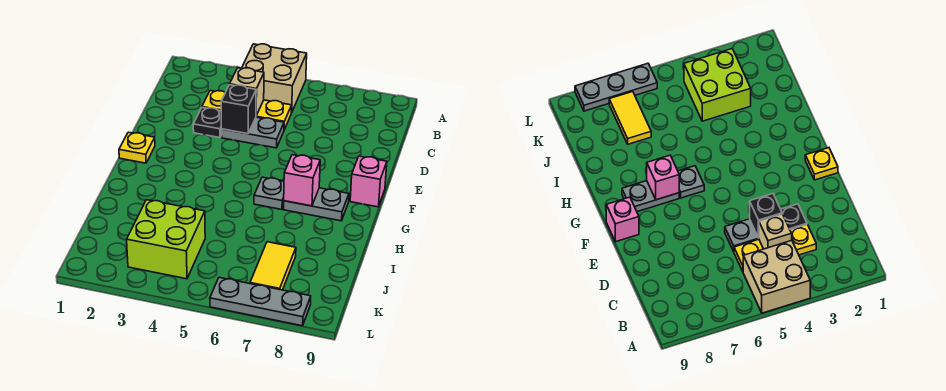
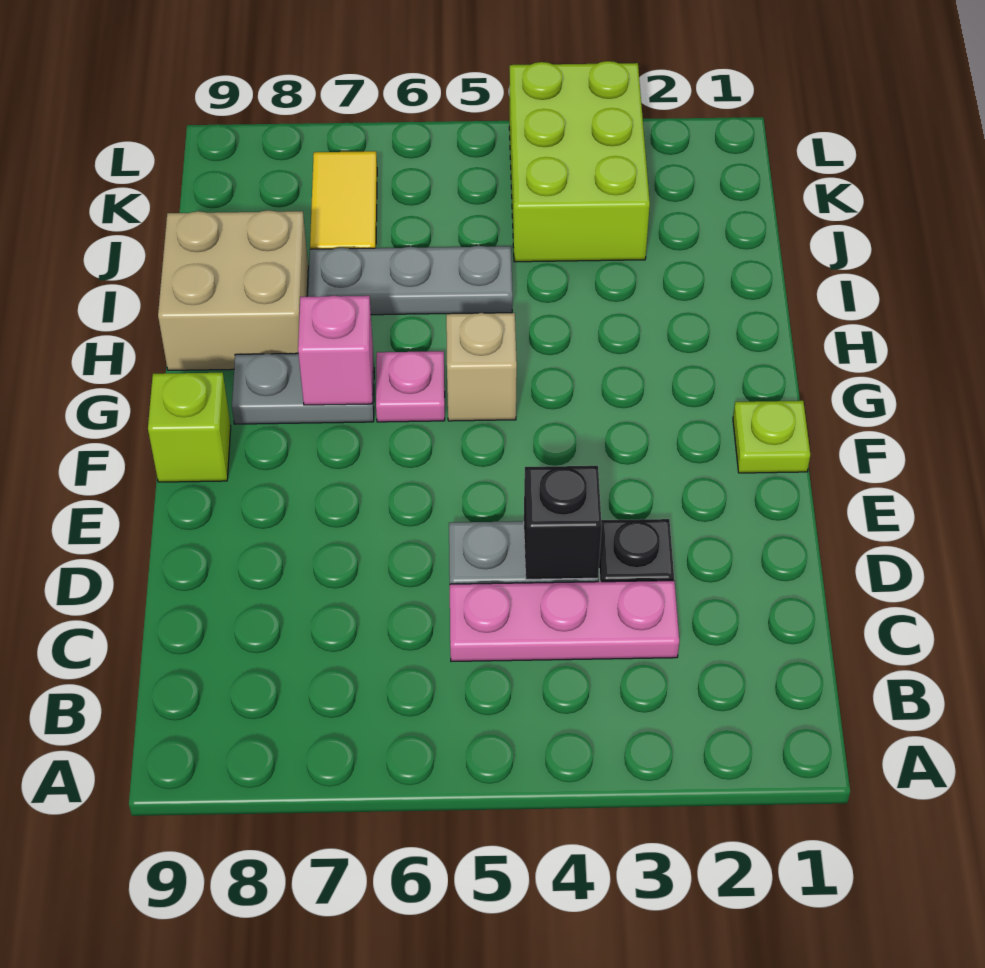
tan brick A4:B5 level 1 -> tan brick H8:I9 level 1
yellow plate C3:C5 level 1 -> pink plate C3:C5 level 1
tan brick C4 level 2 -> tan brick G5 level 1
yellow plate F1 level 1 -> lime plate F1 level 1
pink brick F9 level 1 -> lime brick F9 level 1
grey plate G6 level 1 -> pink plate G6 level 1
lime brick J3:K4 level 1 -> lime brick J3:L4 level 1
grey plate L6:L8 level 1 -> grey plate I5:I7 level 1

